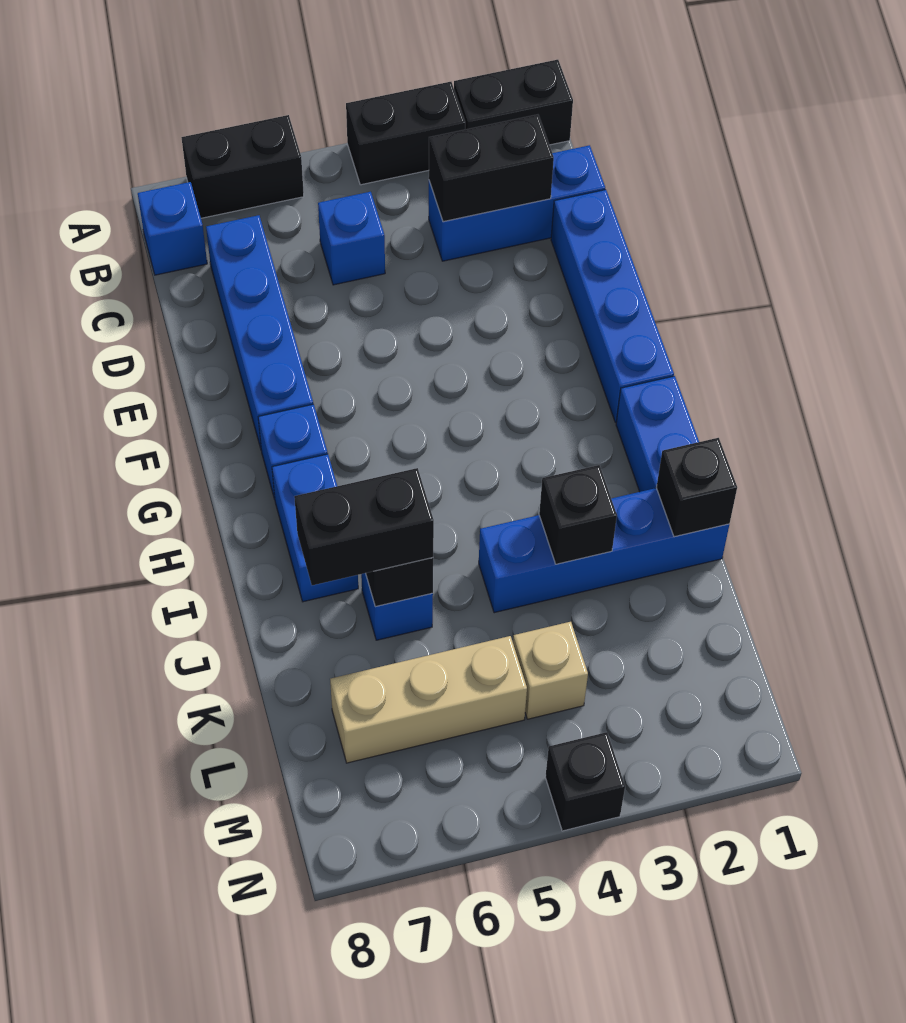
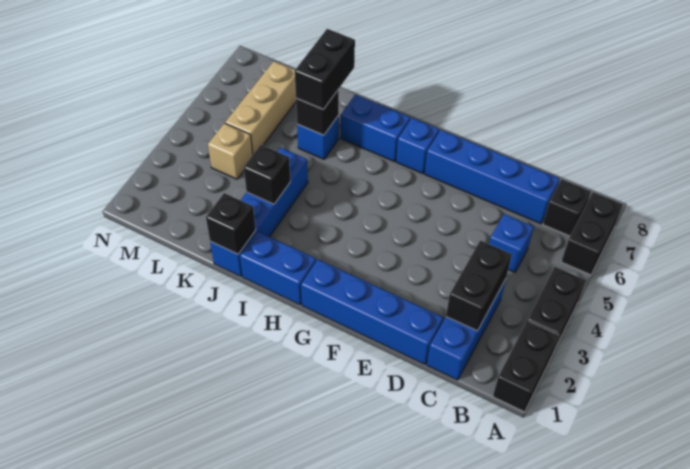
blue brick B8 level 1 -> none
black brick N4 level 1 -> black brick B7 level 1

